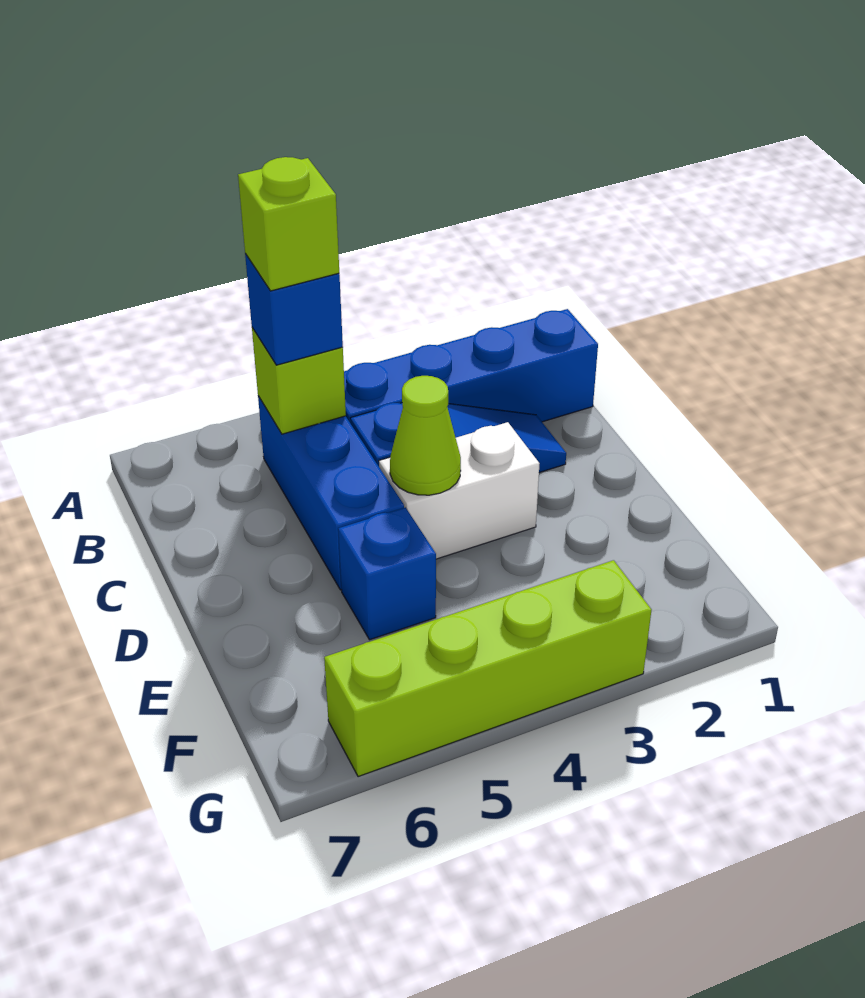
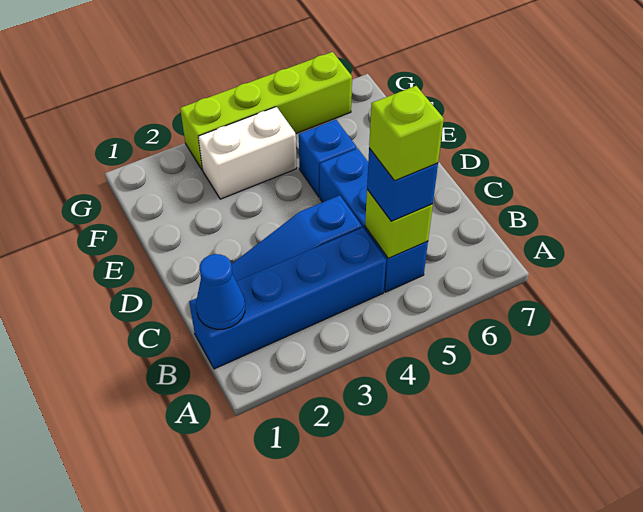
none -> blue cone B1 level 2
white brick D3:D4 level 1 -> white brick F3:F4 level 1
lime cone D4 level 2 -> none

